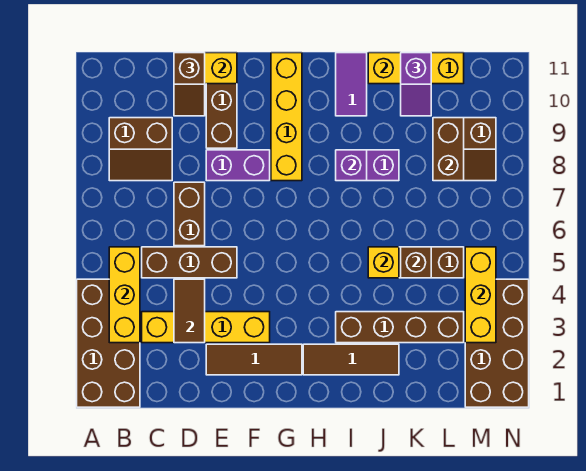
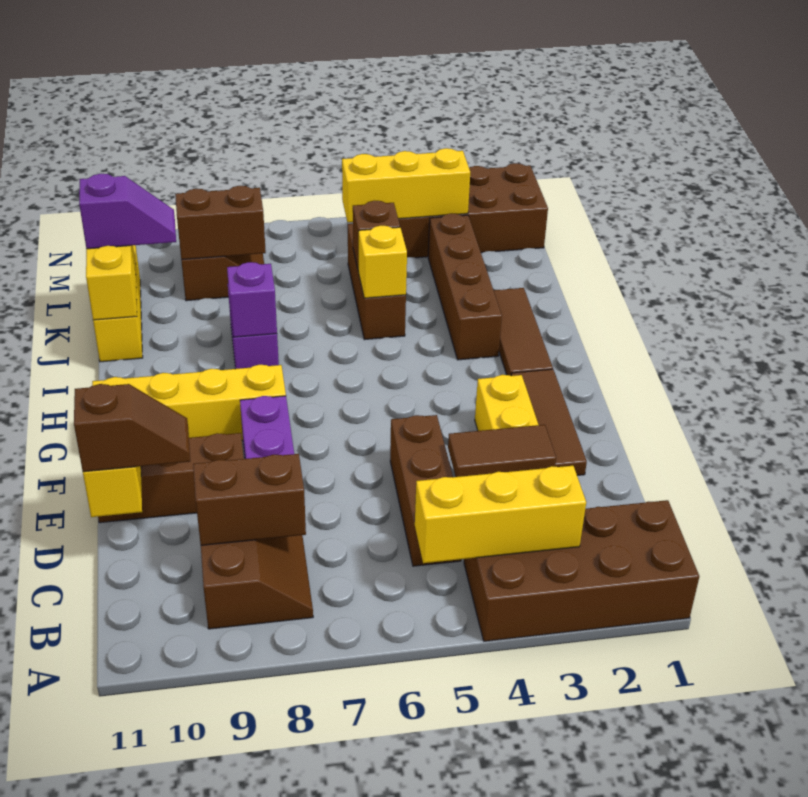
brown brick D6:D7 level 1 -> brown brick C8:C9 level 2
purple tile I10:I11 level 1 -> none

